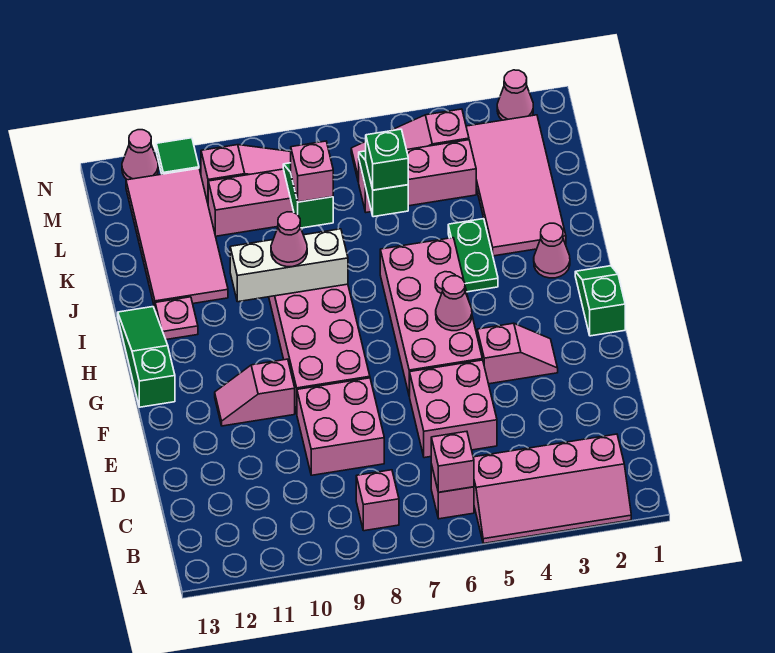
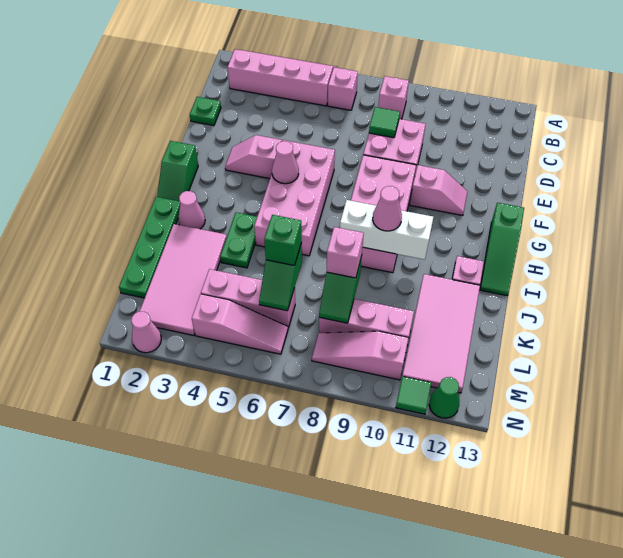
pink brick B6 level 2 -> none
none -> green plate D1 level 1
pink brick D5:E6 level 1 -> none
none -> green tile D8 level 2
none -> green plate I1:L1 level 1
pink cone N12 level 1 -> green cone N12 level 1

